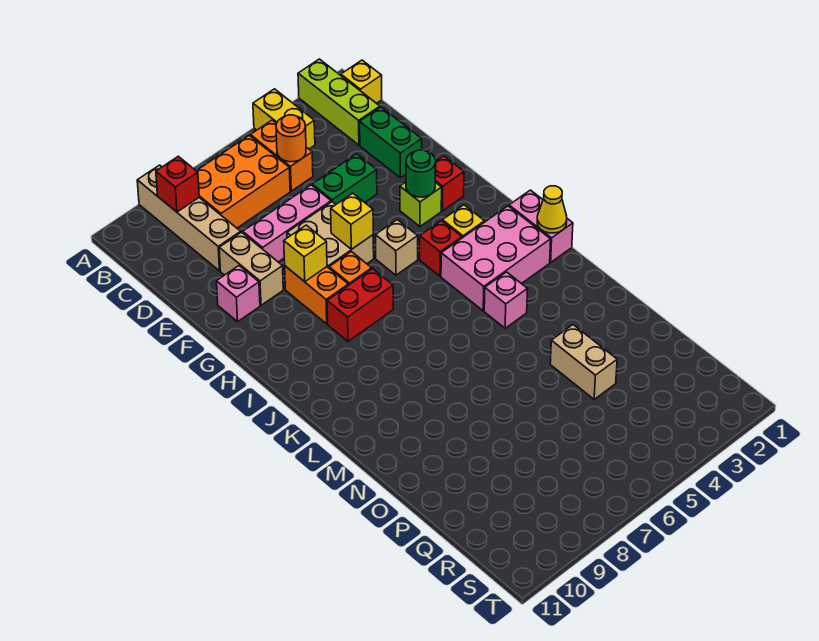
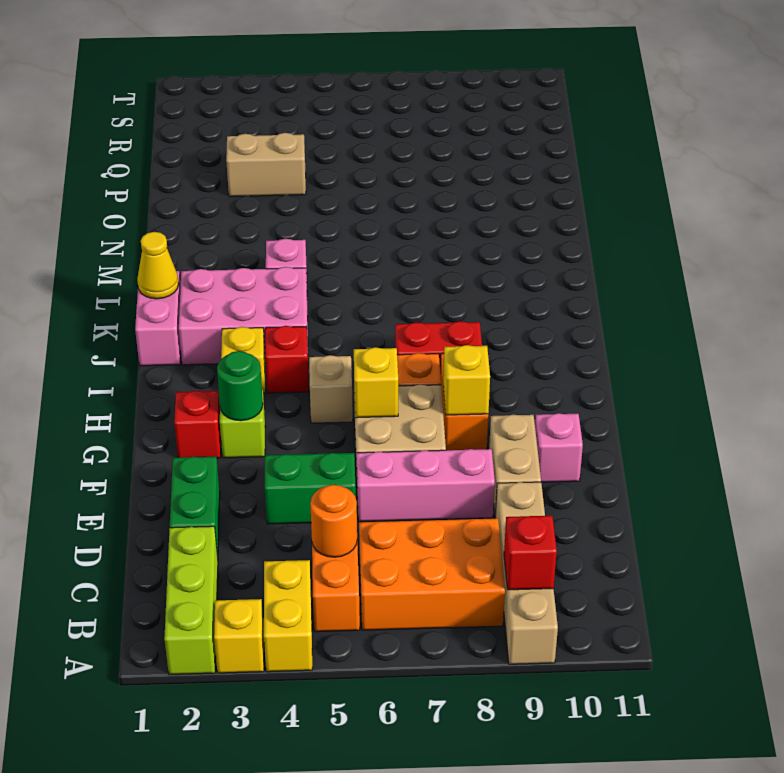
yellow brick B1 level 1 -> yellow brick A3 level 1
tan brick O4:P4 level 1 -> tan brick P3:P4 level 1

